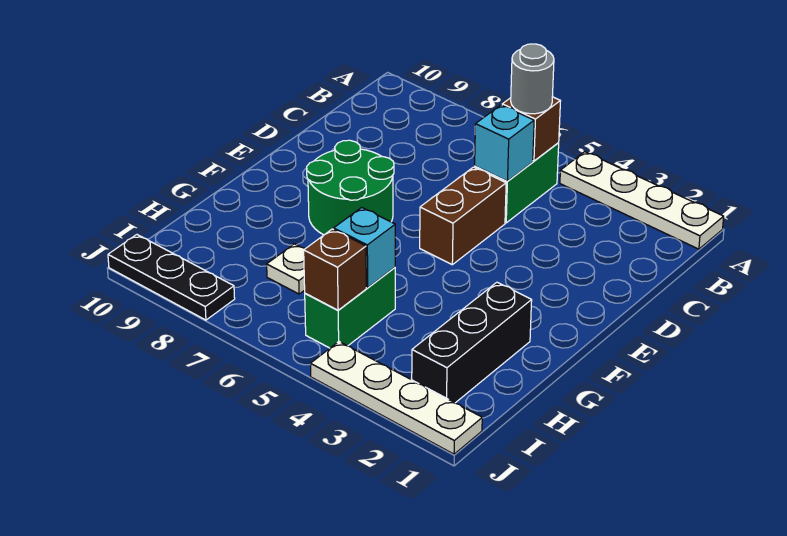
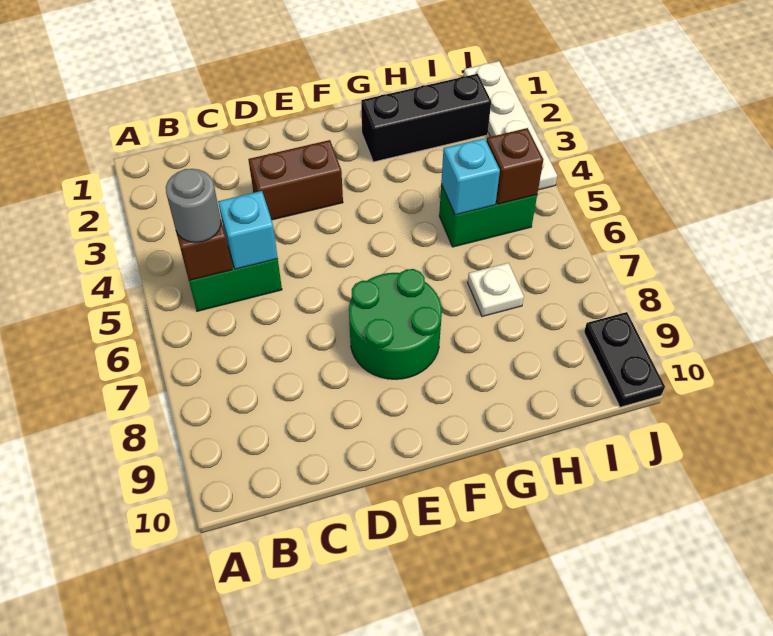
white plate A1:A4 level 1 -> none
brown brick D5:E5 level 1 -> brown brick D3:E3 level 1
black plate J8:J10 level 1 -> black plate J9:J10 level 1

